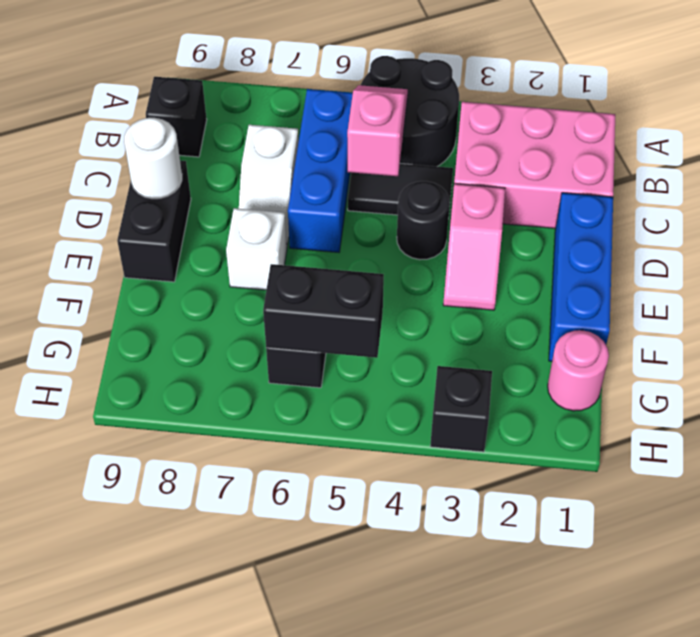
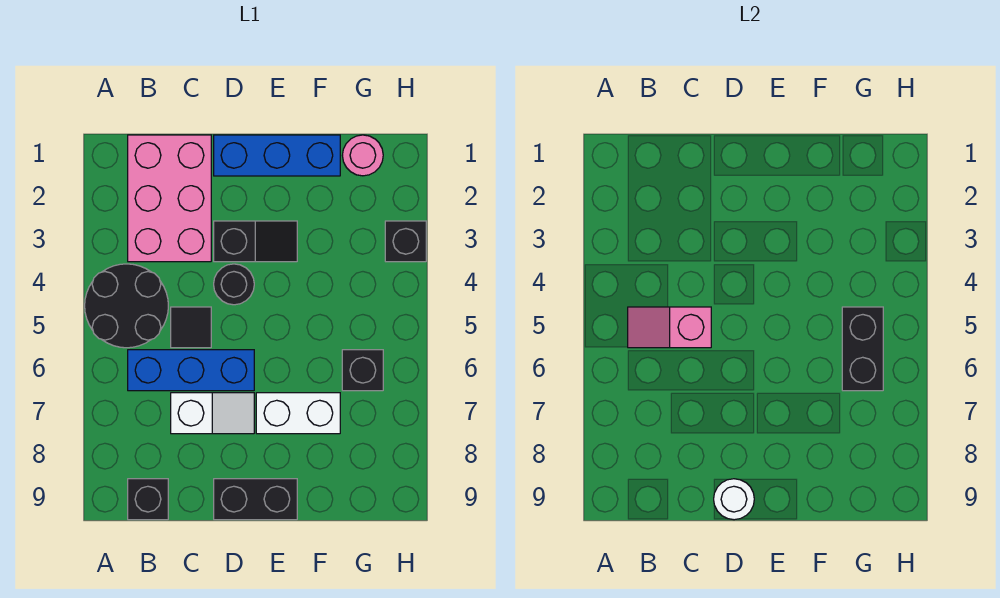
black tile C4:C5 level 1 -> black tile C5 level 1
pink slope D3:E3 level 1 top D -> black slope D3:E3 level 1 top D
white brick E7 level 1 -> white brick E7:F7 level 1

